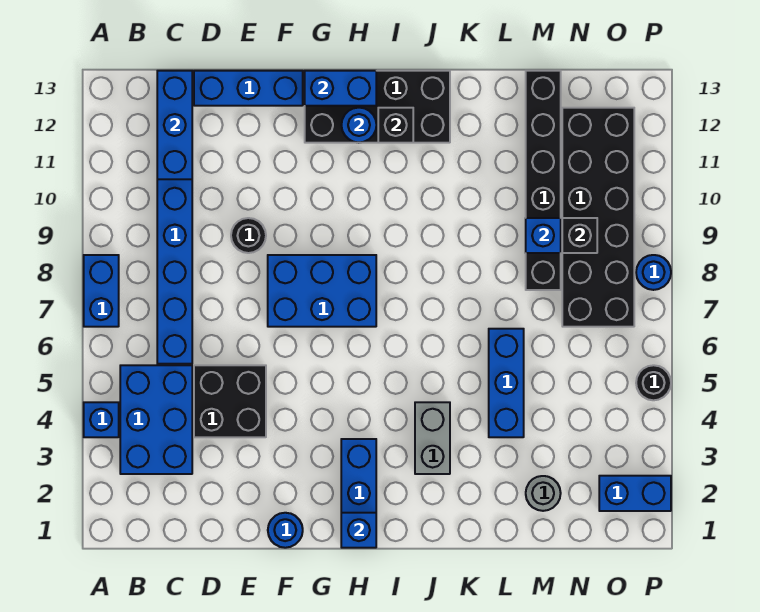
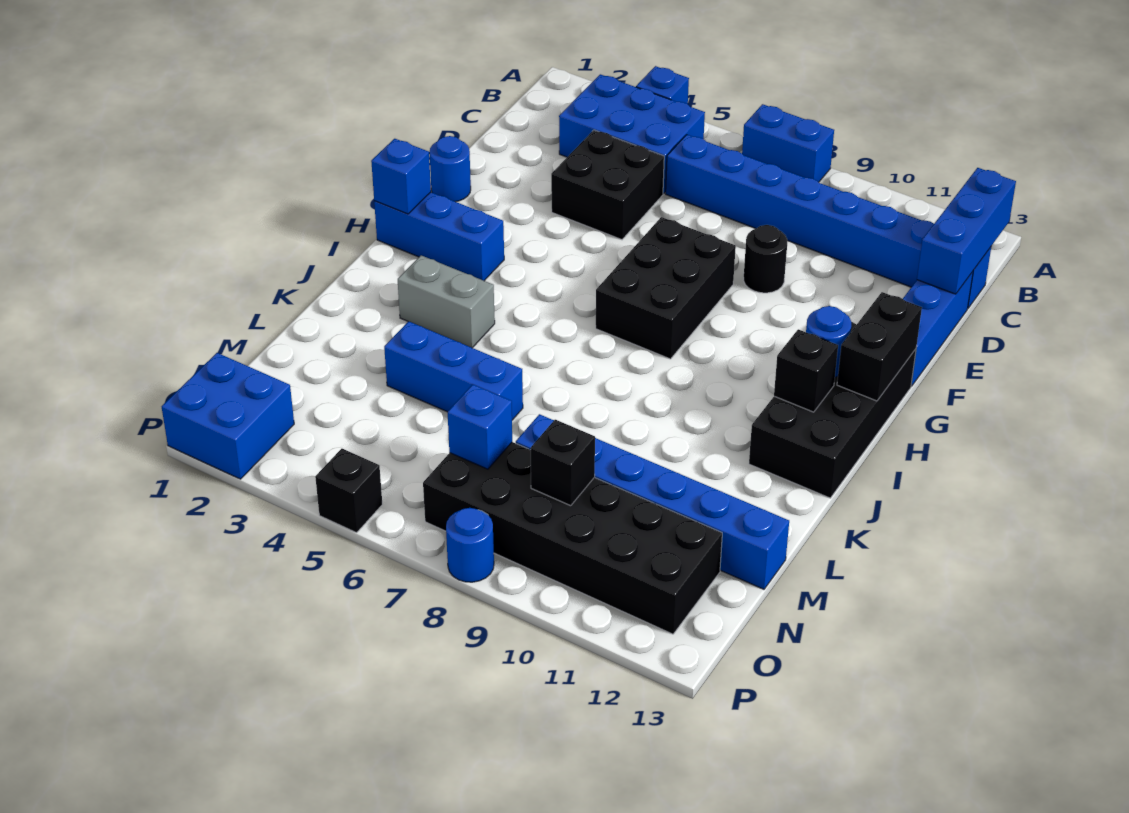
blue brick C11:C13 level 2 -> blue brick B13:D13 level 2
blue brick F7:H8 level 1 -> black brick F7:H8 level 1
blue brick G13:H13 level 2 -> black brick G13:H13 level 2
grey round brick M2 level 1 -> none
black brick M8:M13 level 1 -> blue brick M8:M13 level 1
blue brick M9 level 2 -> blue brick N7 level 2
blue brick O2:P2 level 1 -> blue brick O1:P2 level 1
black round brick P5 level 1 -> black brick P5 level 1

